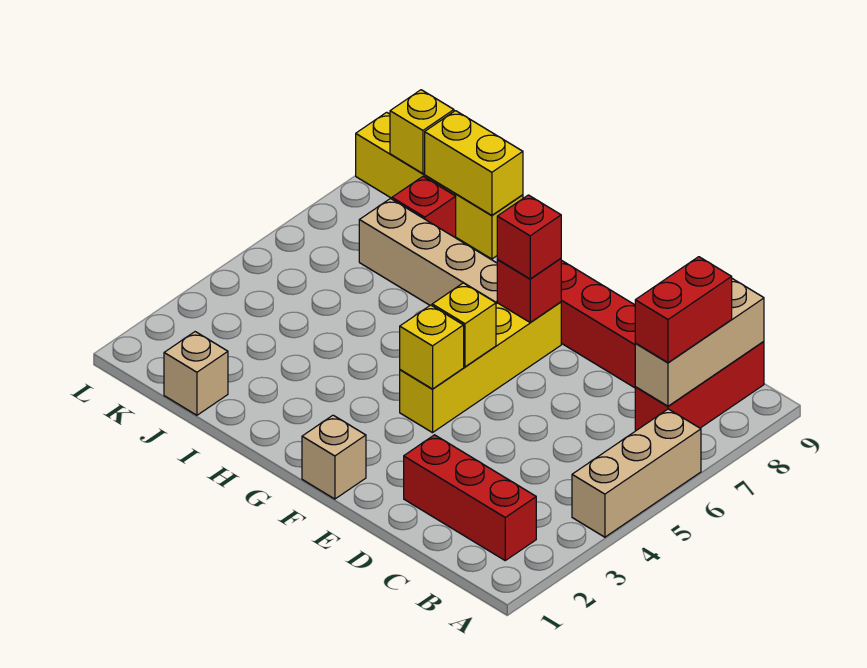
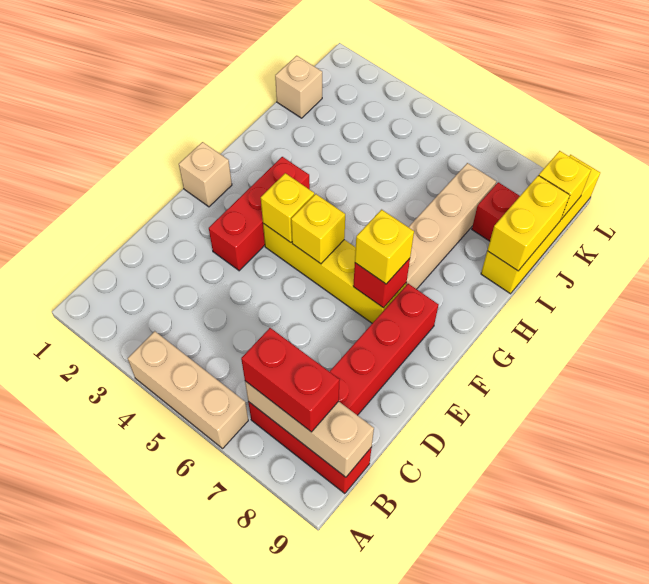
red brick B2:D2 level 1 -> red brick E3:G3 level 1
red brick F7 level 3 -> yellow brick F7 level 3

